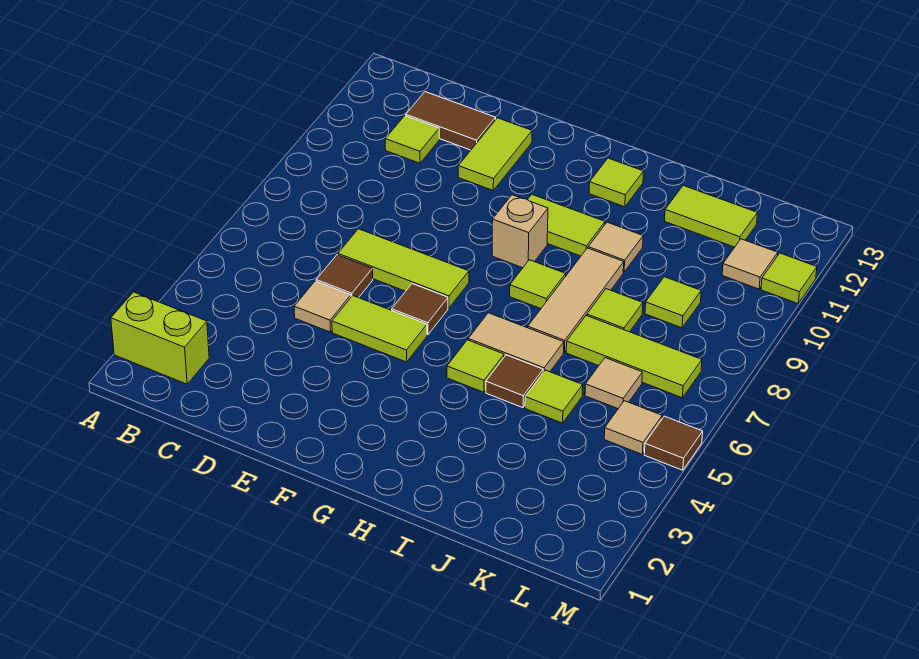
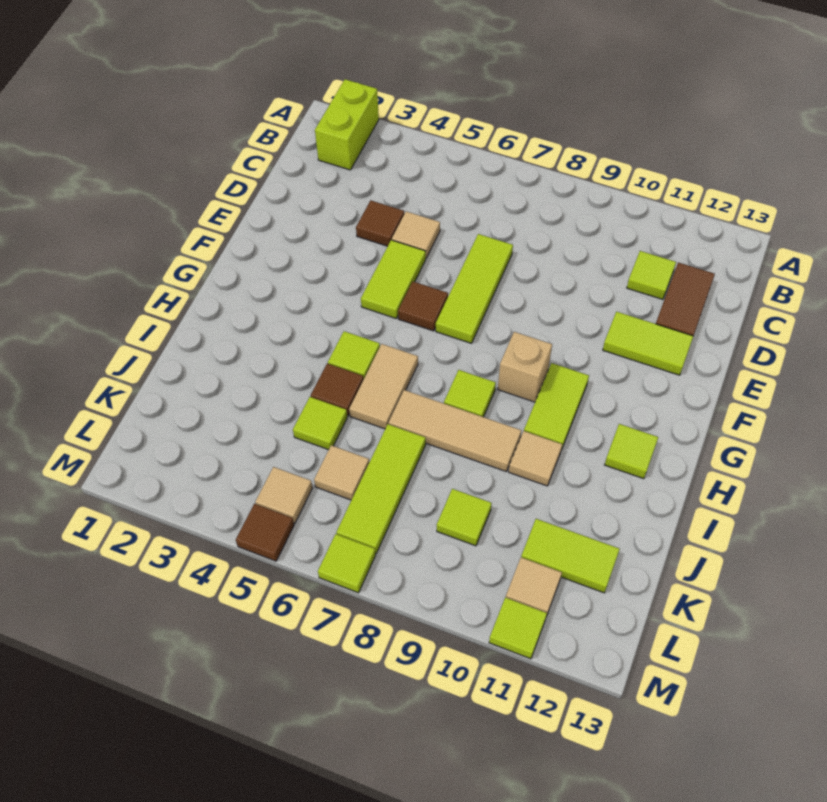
brown tile D6 level 1 -> brown tile D4 level 1
lime tile J8 level 1 -> lime tile M7 level 1
lime tile J12:K12 level 1 -> lime tile K11:K12 level 1

